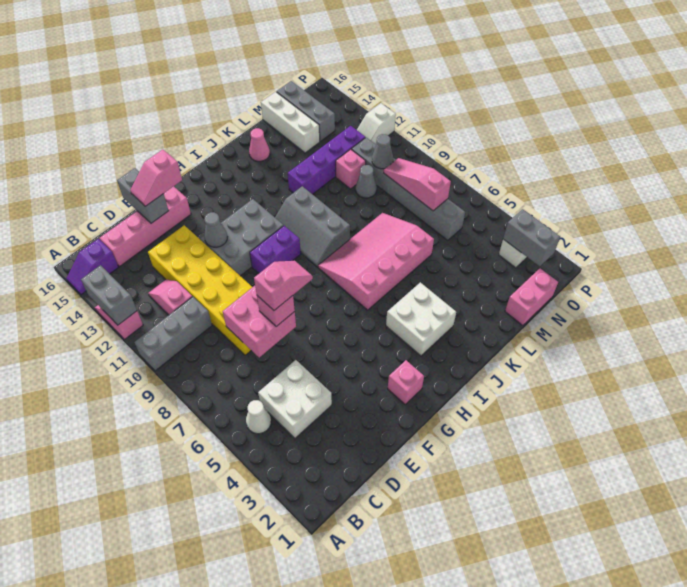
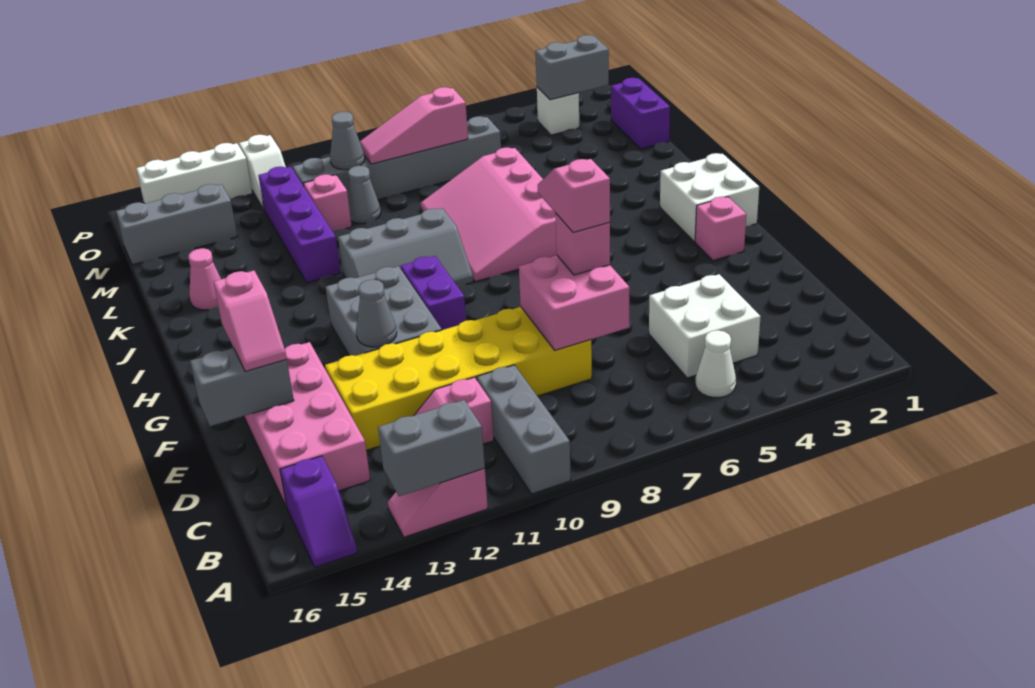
pink brick C15:F15 level 1 -> pink brick C14:F15 level 1
white brick I3:J4 level 1 -> white brick H1:I2 level 1
pink brick M1:N1 level 1 -> purple brick M1:N1 level 1
white brick M14:M16 level 1 -> white brick P13:P15 level 1

